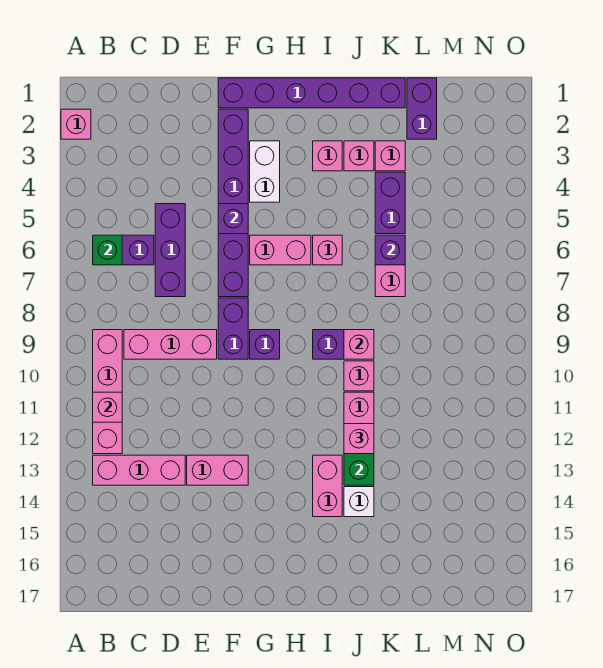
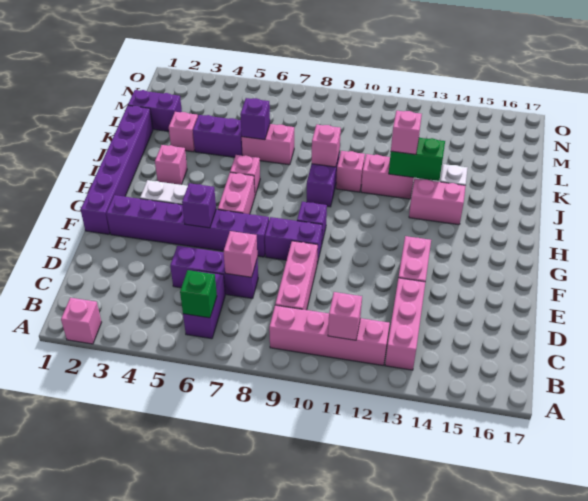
pink brick J3 level 1 -> pink brick D7 level 2

